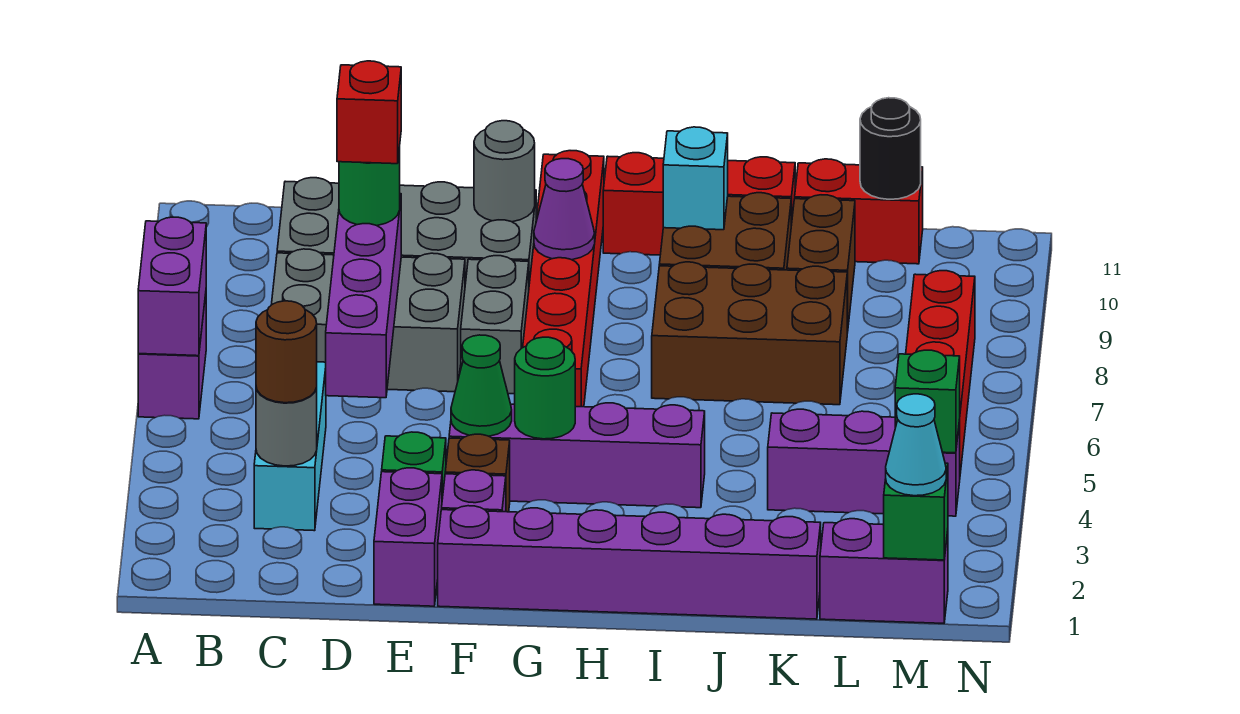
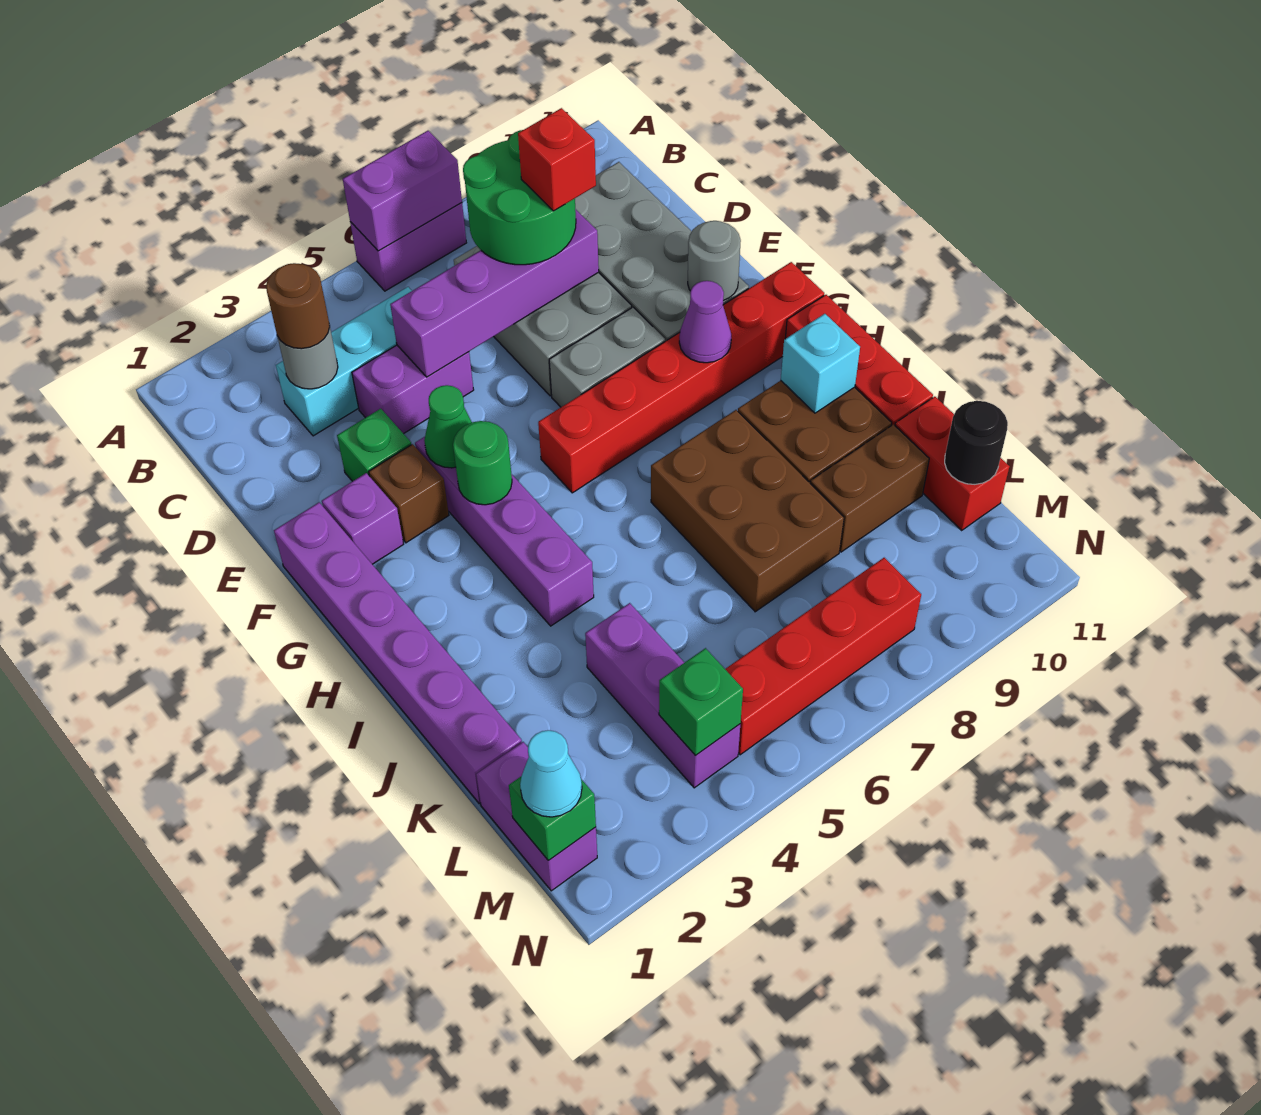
green round brick D8 level 3 -> green round brick C7:D8 level 3
purple brick E1:E2 level 1 -> purple brick D4:D5 level 1

